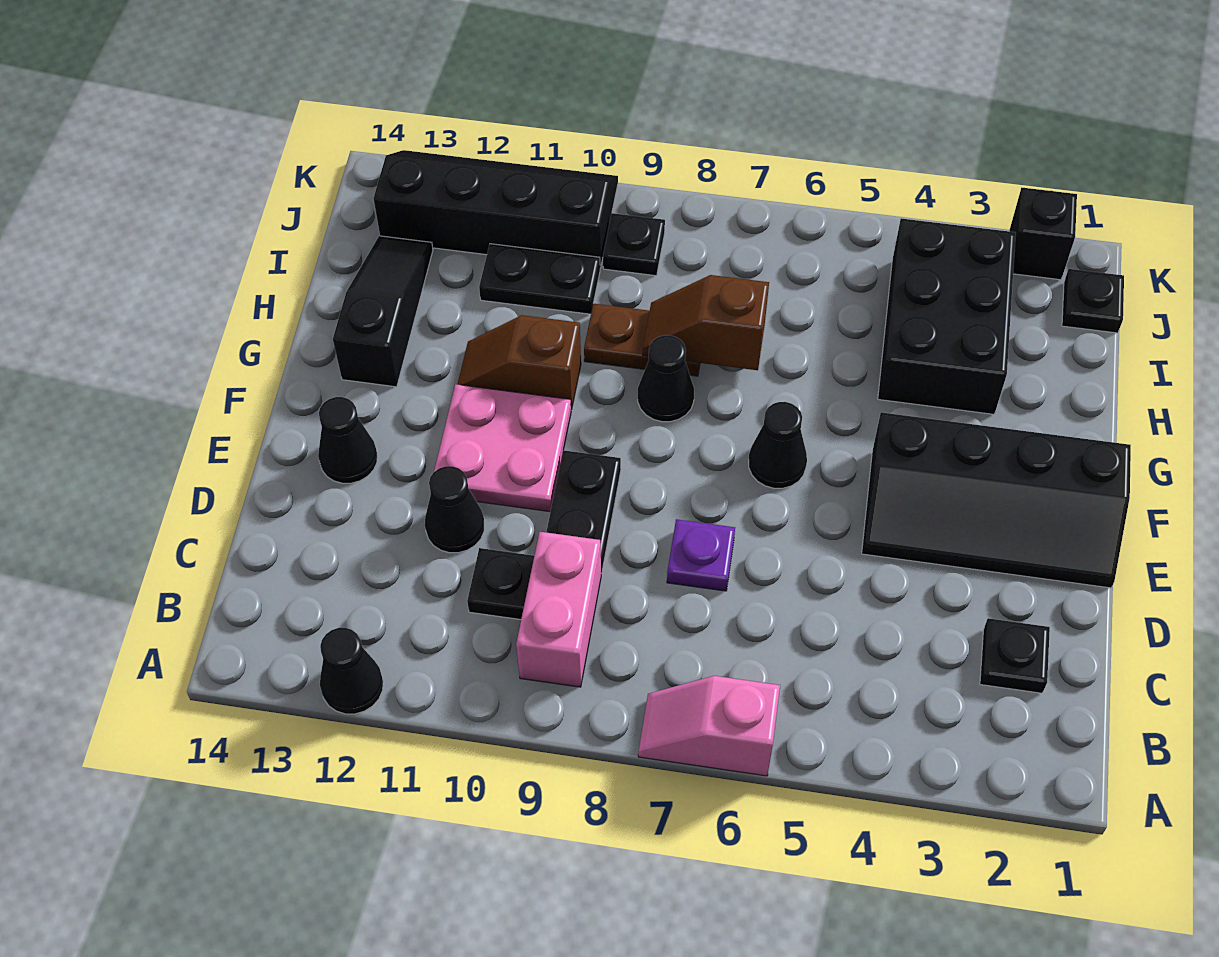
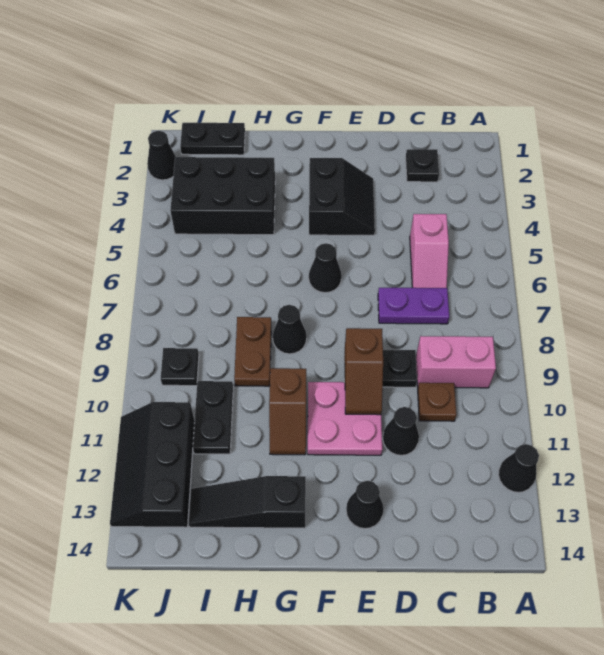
pink slope A6:A7 level 1 top 6 -> pink slope C5:C6 level 1 top 5
black plate C10 level 1 -> brown plate C10 level 1
purple plate D7 level 1 -> purple plate C7:D7 level 1
black slope E1:F4 level 1 top F -> black slope E3:F4 level 1 top F
brown slope H7:H8 level 2 top 7 -> brown slope E9:E10 level 2 top 9
black plate J1 level 1 -> black plate I1:J1 level 1
black slope J10:K13 level 1 top J -> black slope J11:K13 level 1 top J
black brick K2 level 1 -> black cone K2 level 1

